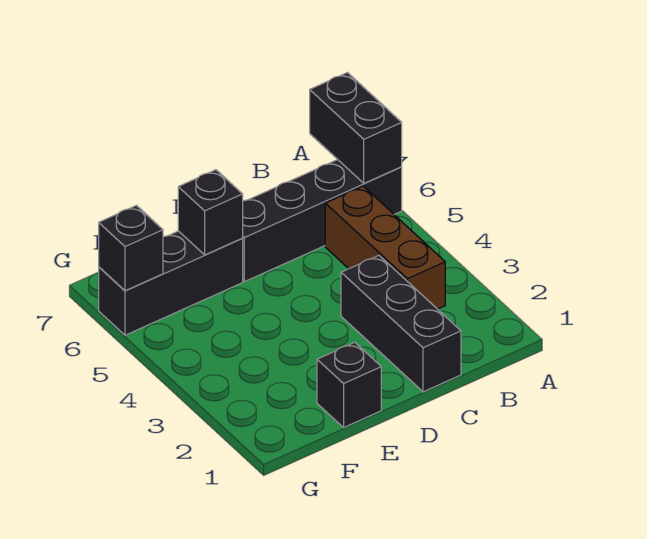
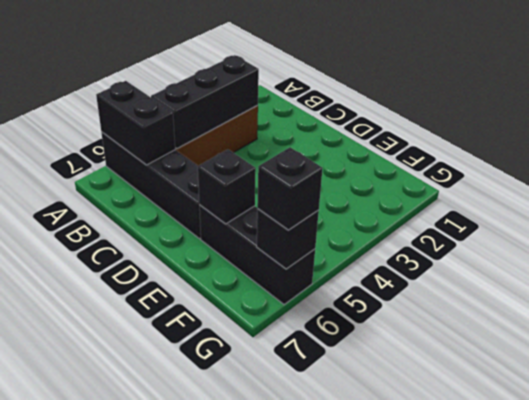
black brick A6:A7 level 2 -> black brick A6:B6 level 2
black brick C1:C3 level 1 -> black brick B3:B5 level 2
black brick E1 level 1 -> black brick G6 level 3

